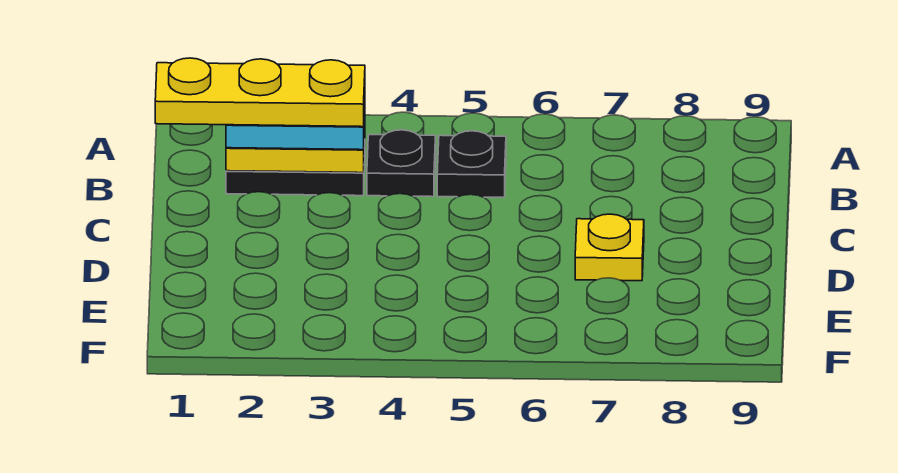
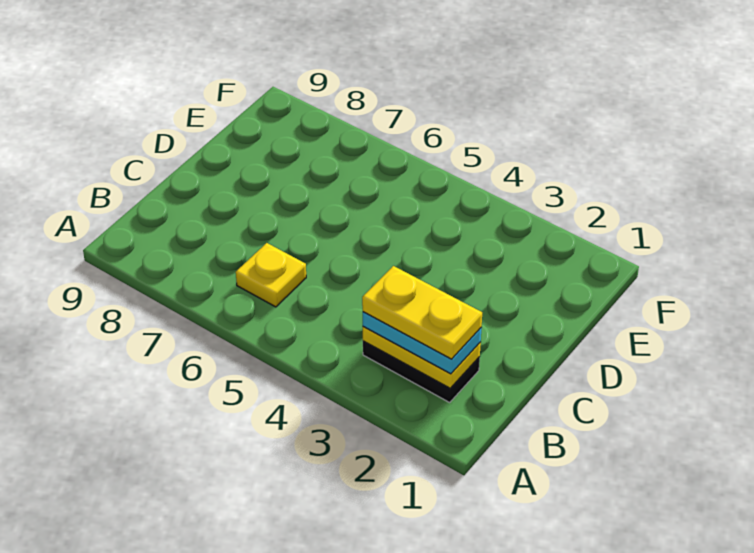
yellow plate B1:B3 level 4 -> yellow plate B2:B3 level 4
black plate B4 level 1 -> none
black plate B5 level 1 -> none
yellow plate D7 level 1 -> yellow plate B6 level 1

